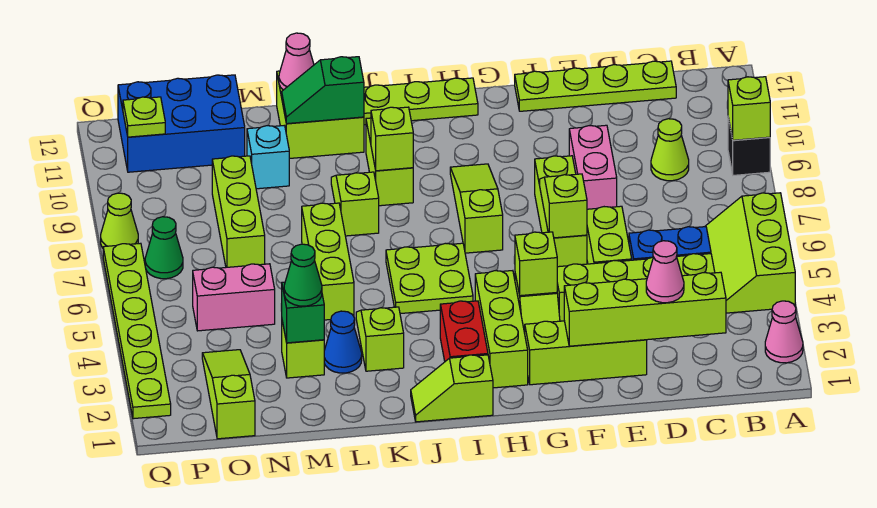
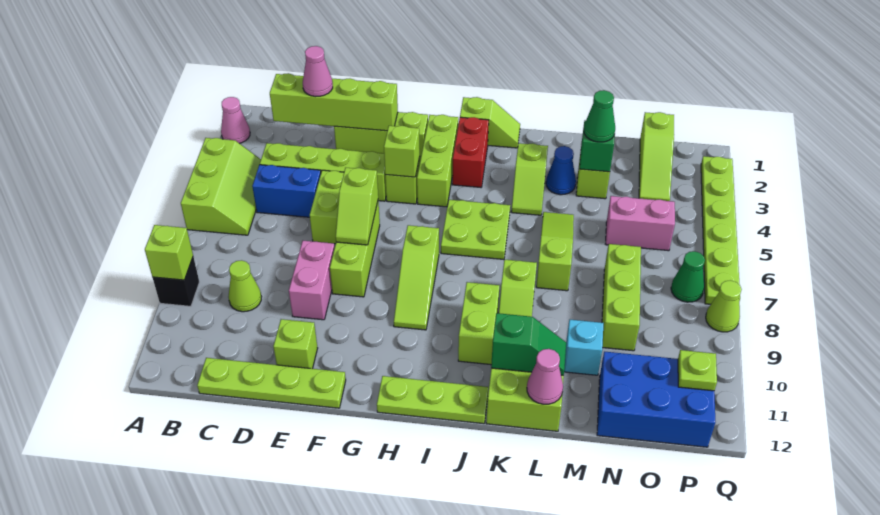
lime brick J9 level 2 -> lime brick E11 level 1
lime brick L5:L7 level 1 -> lime slope L5:L7 level 1 top 7

